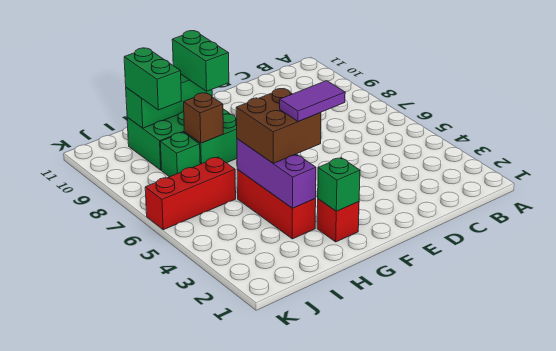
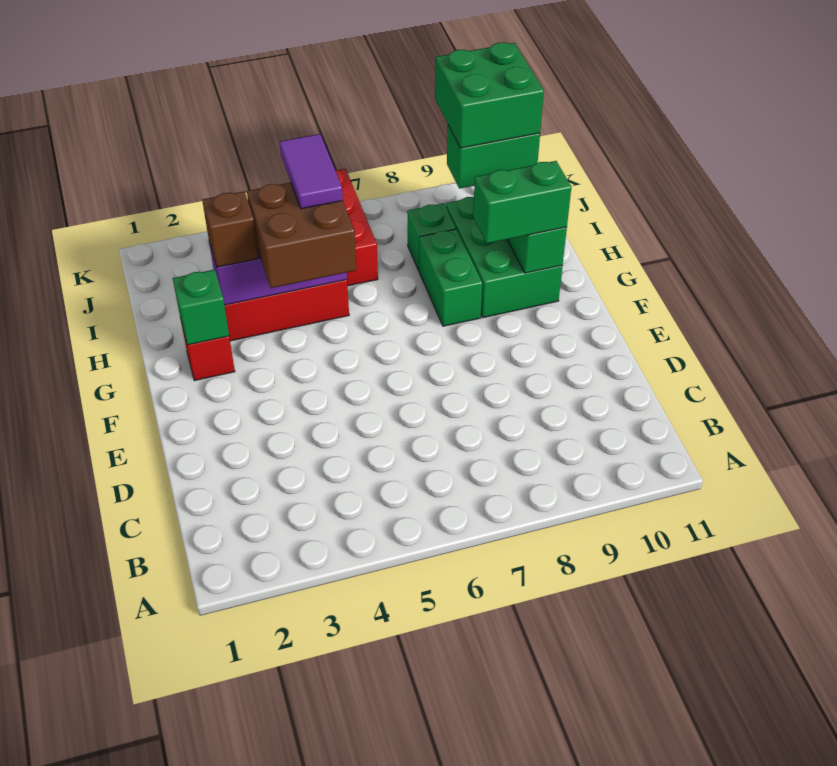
purple tile F4:G4 level 4 -> purple tile H5:I5 level 4
brown brick H8 level 2 -> brown brick H3 level 3
none -> green brick I9:J10 level 4

